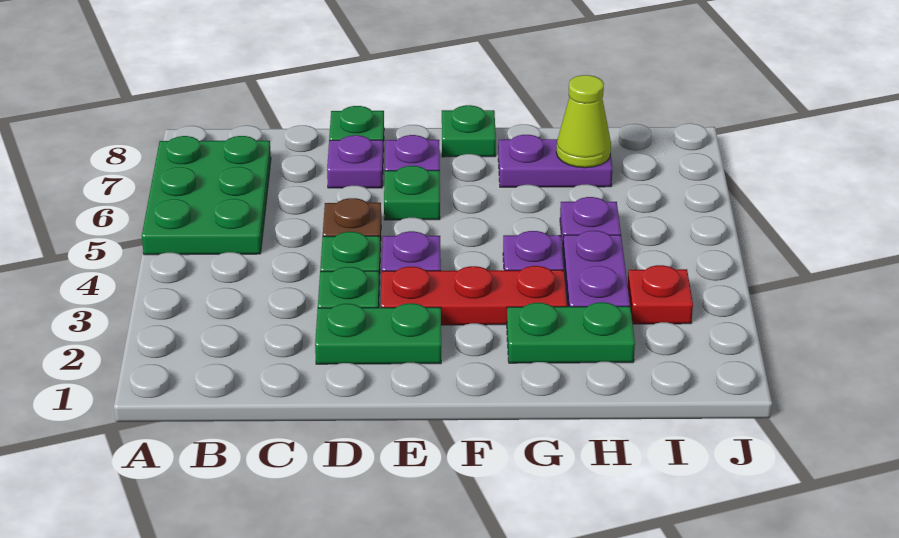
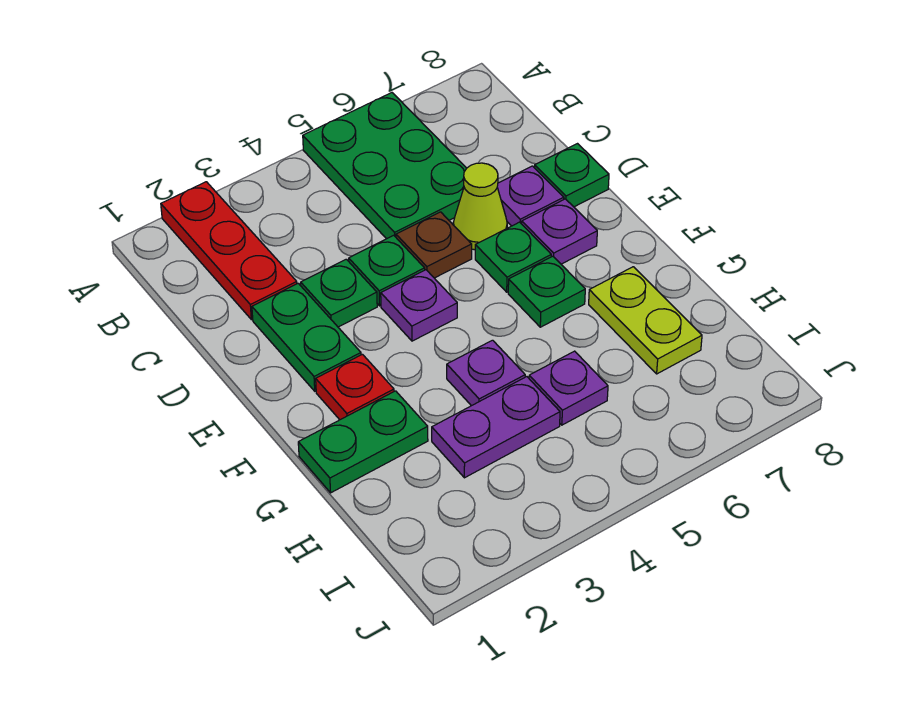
green plate A5:B7 level 1 -> green plate A5:C6 level 1
red plate E3:G3 level 1 -> red plate A2:C2 level 1
green plate F8 level 1 -> green plate F6 level 1
green plate G2:H2 level 1 -> green plate G1:G2 level 1
purple plate G7:H7 level 1 -> lime plate G7:H7 level 1
lime cone H7 level 2 -> lime cone D6 level 1
red plate I3 level 1 -> red plate F2 level 1

